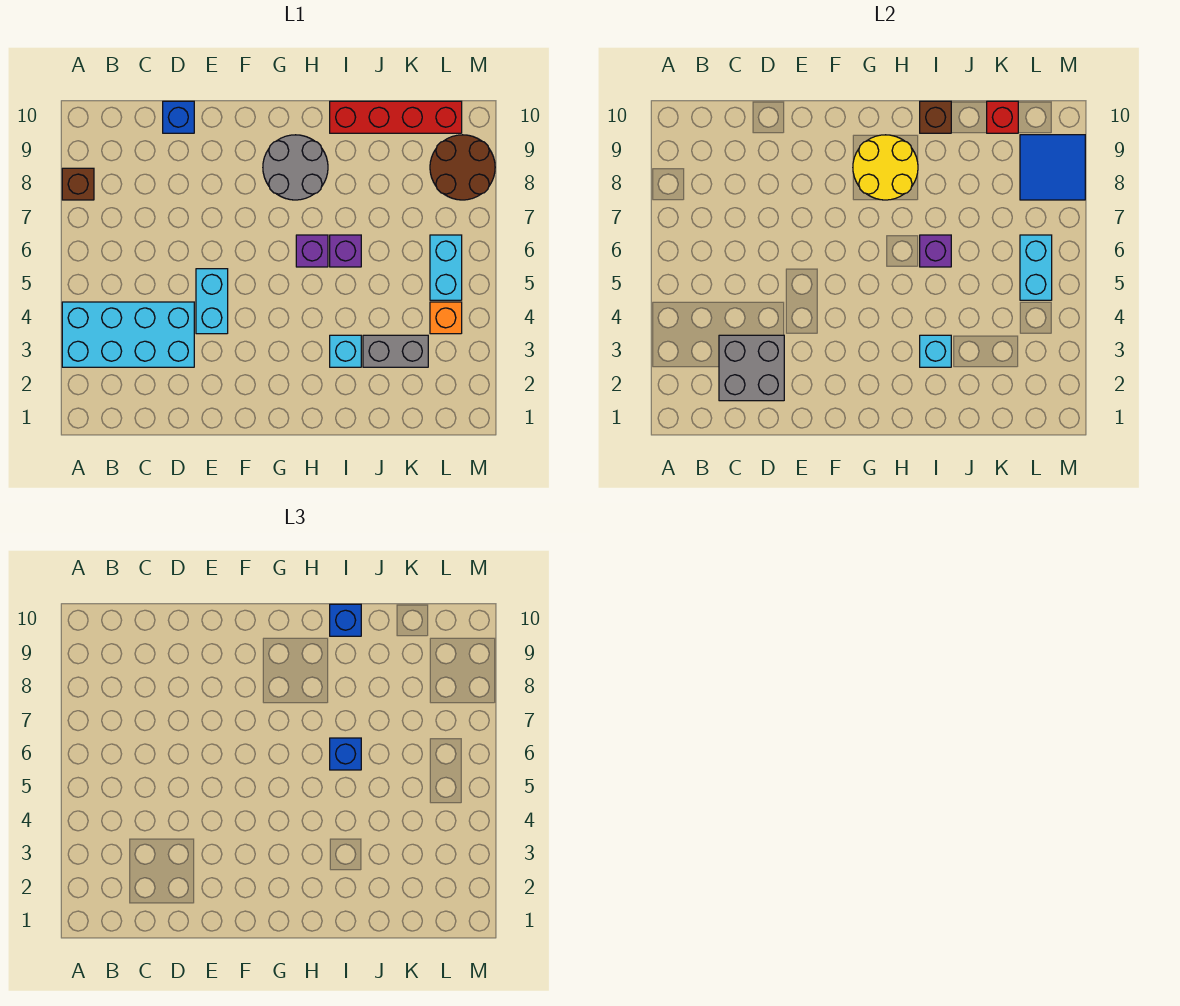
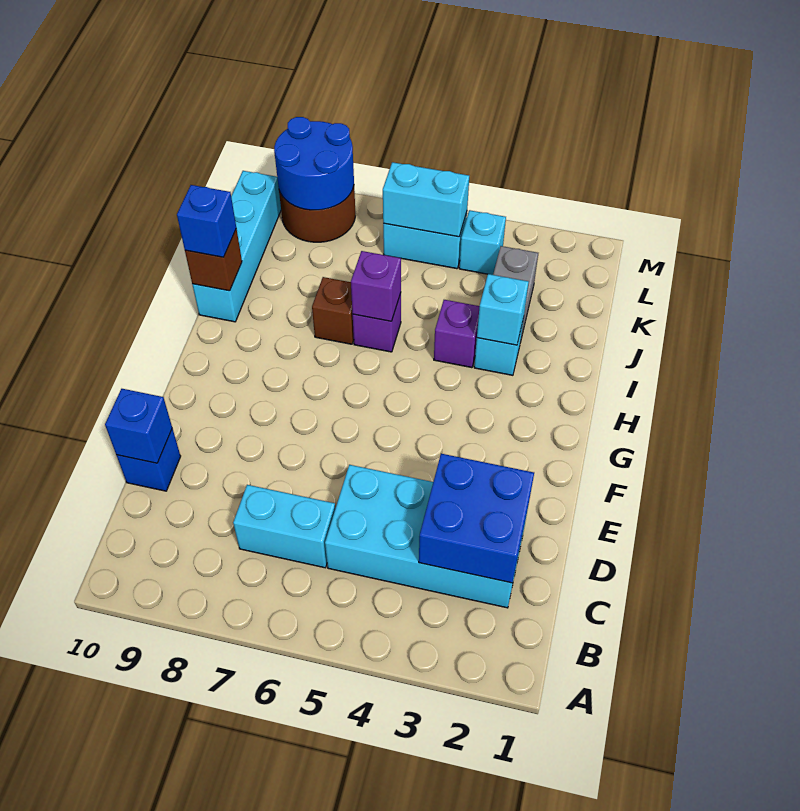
cyan brick A3:D4 level 1 -> cyan brick C2:D5 level 1
brown brick A8 level 1 -> brown brick I7 level 1
grey brick C2:D3 level 2 -> blue brick C2:D3 level 2
cyan brick E4:E5 level 1 -> cyan brick C6:C7 level 1
grey round brick G8:H9 level 1 -> none
yellow round brick G8:H9 level 2 -> none
purple brick H6 level 1 -> purple brick I4 level 1
blue brick I6 level 3 -> blue brick D10 level 2
red brick I10:L10 level 1 -> cyan brick I10:L10 level 1
red brick K10 level 2 -> none
orange brick L4 level 1 -> cyan brick L4 level 1
blue tile L8:M9 level 2 -> blue round brick L8:M9 level 2

